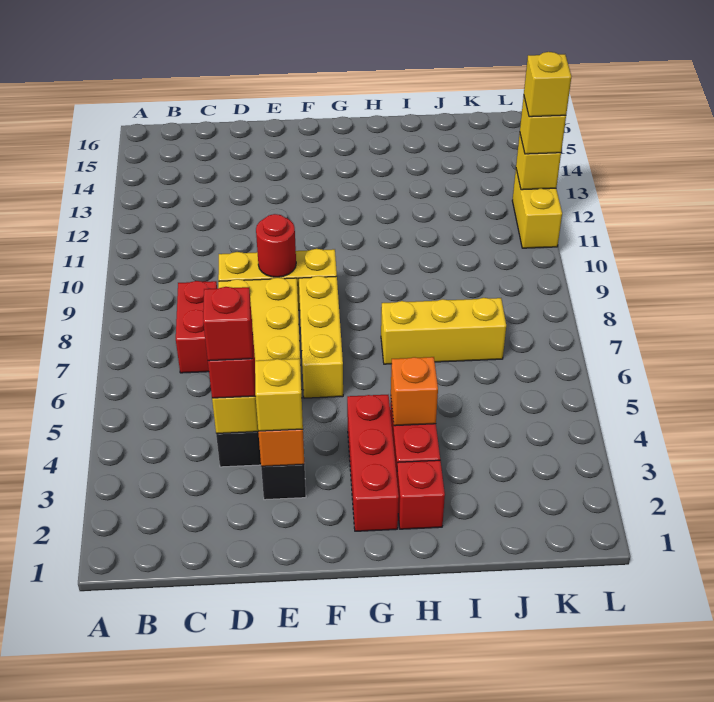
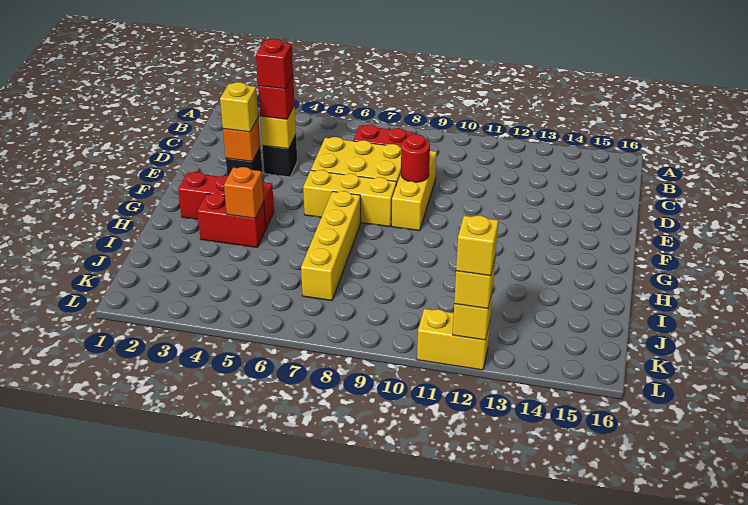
red brick H2 level 1 -> none
yellow brick H7:J7 level 1 -> yellow brick G7:J7 level 1

